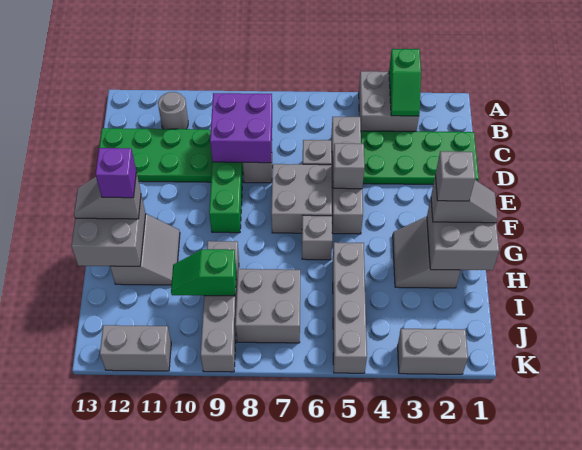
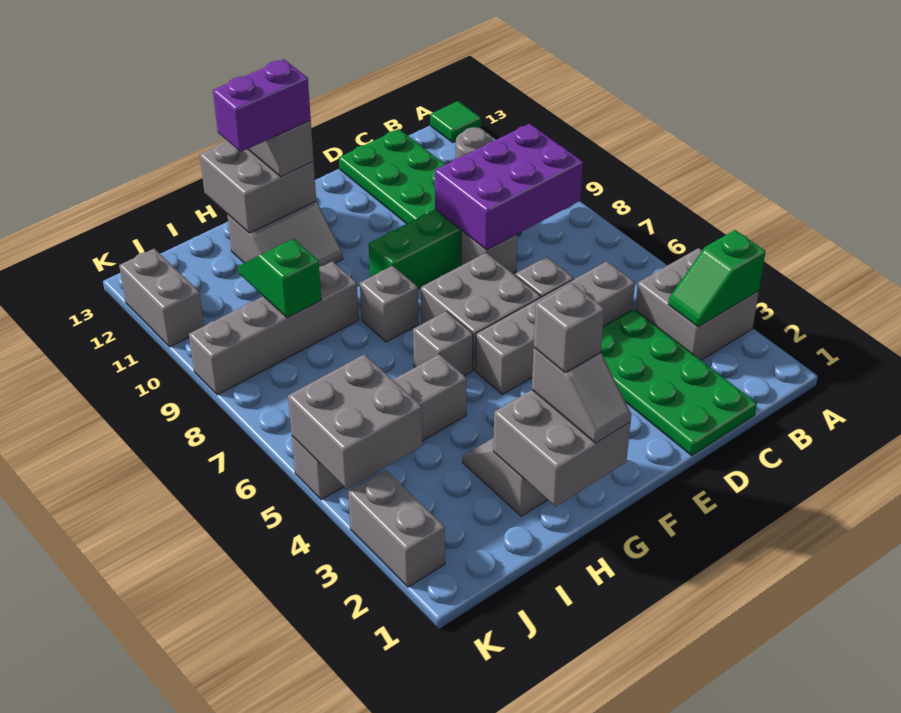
none -> green tile A13 level 1
purple brick C8:D9 level 2 -> purple brick B8:D9 level 2
grey brick E5 level 2 -> grey brick G8 level 1
purple brick G12 level 4 -> purple brick G12:H12 level 4
grey brick I7:J8 level 1 -> grey brick J4:K5 level 2

